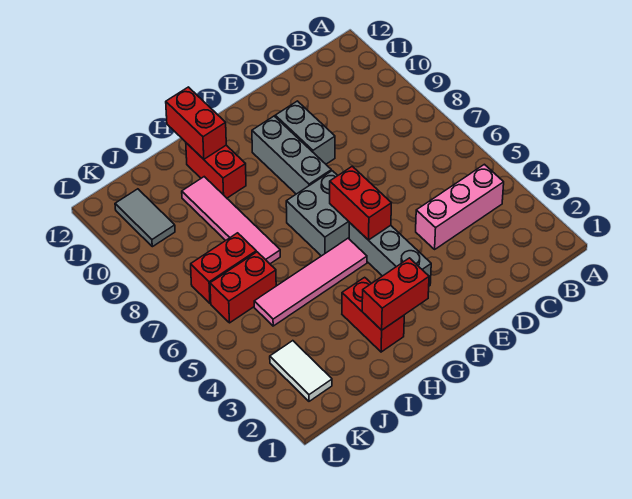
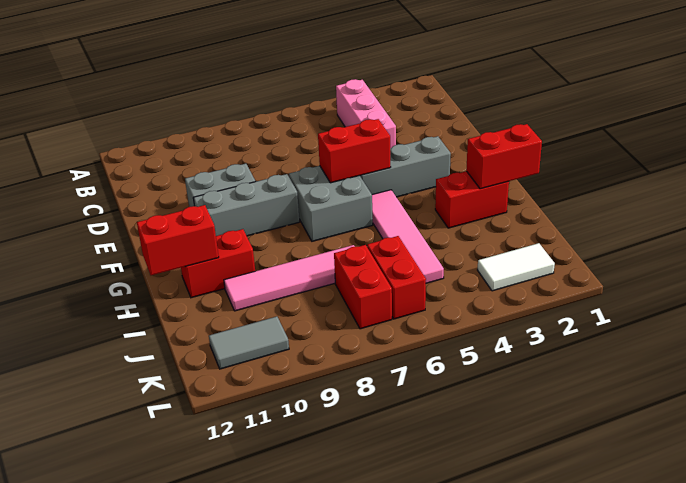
red brick G2:H2 level 2 -> red brick H1:H2 level 2

